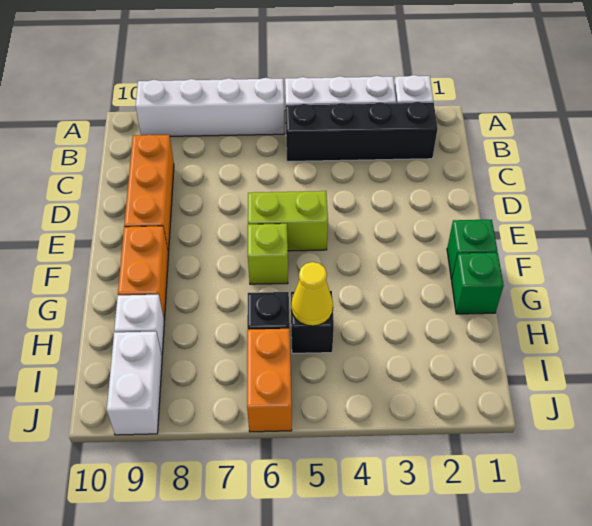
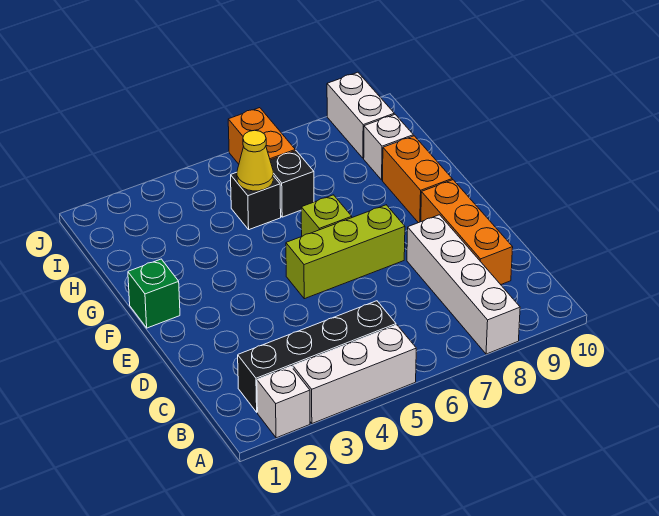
white brick A6:A9 level 1 -> white brick A8:D8 level 1
lime brick E5:E6 level 1 -> lime brick E5:E7 level 1
green brick G1 level 1 -> none

